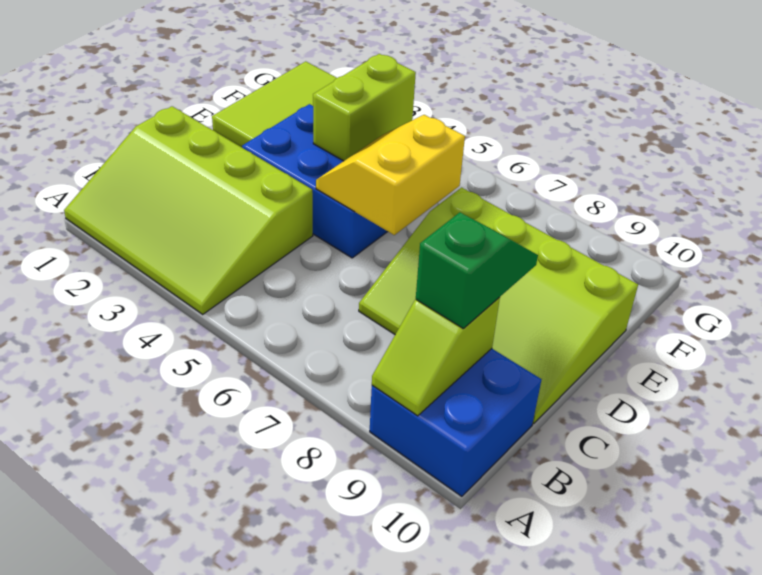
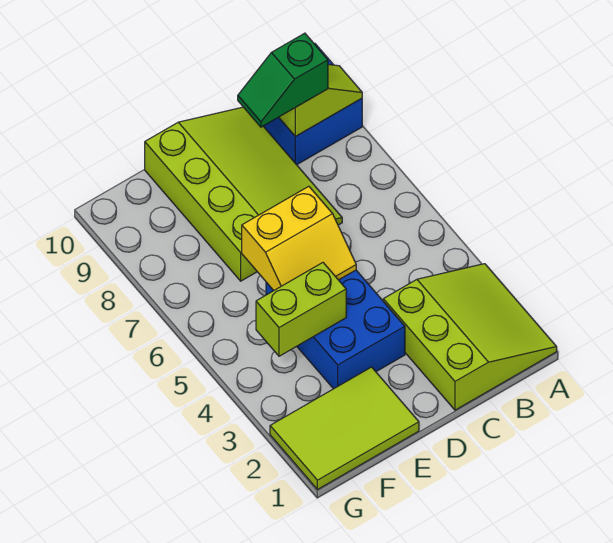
lime slope A1:C4 level 1 top C -> lime slope A1:C3 level 1 top C

